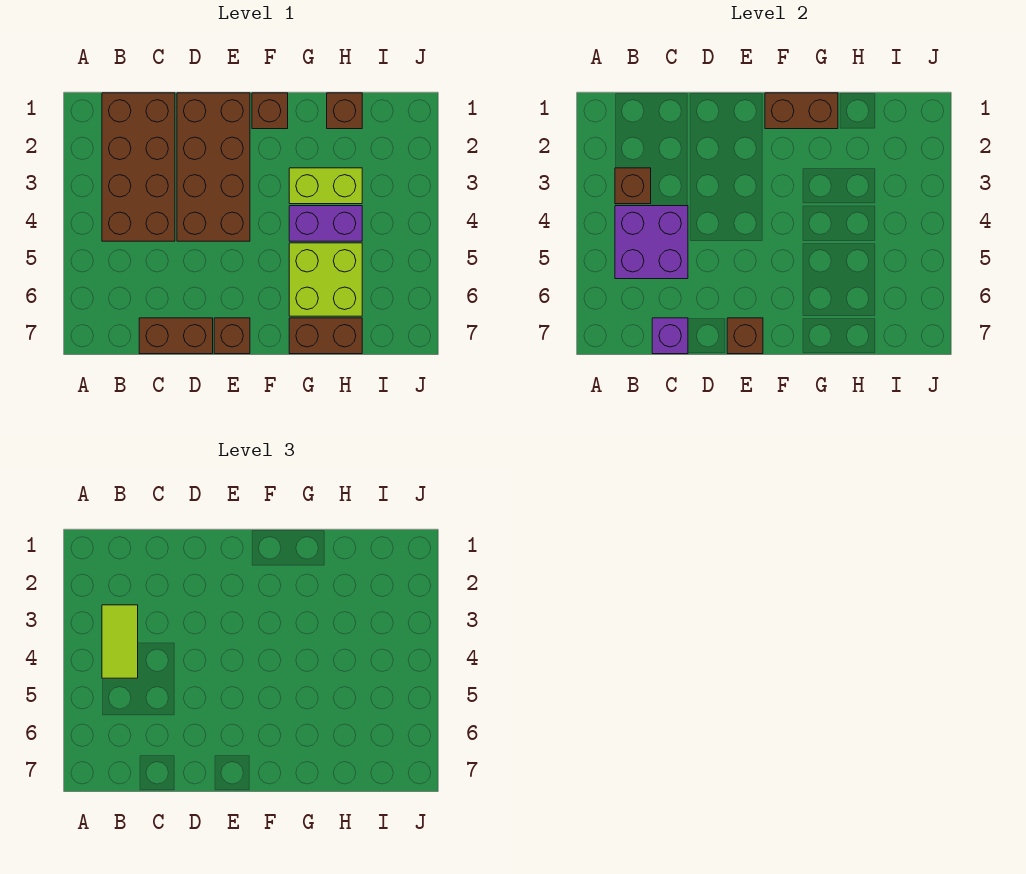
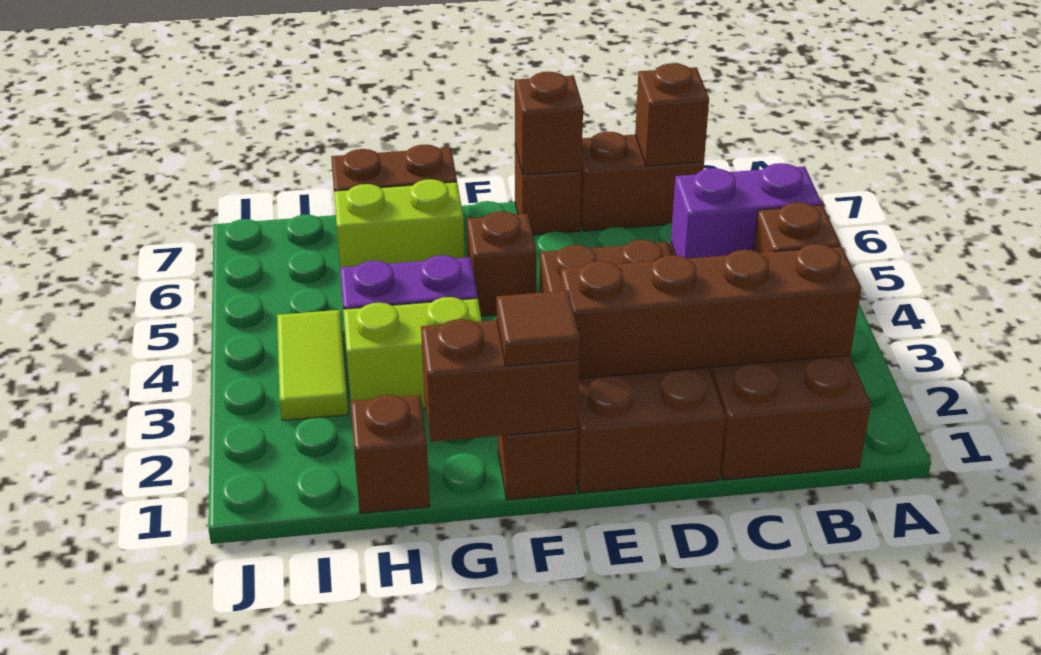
none -> brown brick B2:E2 level 2
lime tile B3:B4 level 3 -> lime tile I3:I4 level 1
purple brick B4:C5 level 2 -> purple brick B4:C4 level 2
purple brick C7 level 2 -> brown brick C7 level 2
none -> brown tile F1 level 3
none -> brown brick F5 level 1
lime brick G5:H6 level 1 -> lime brick G6:H6 level 1

